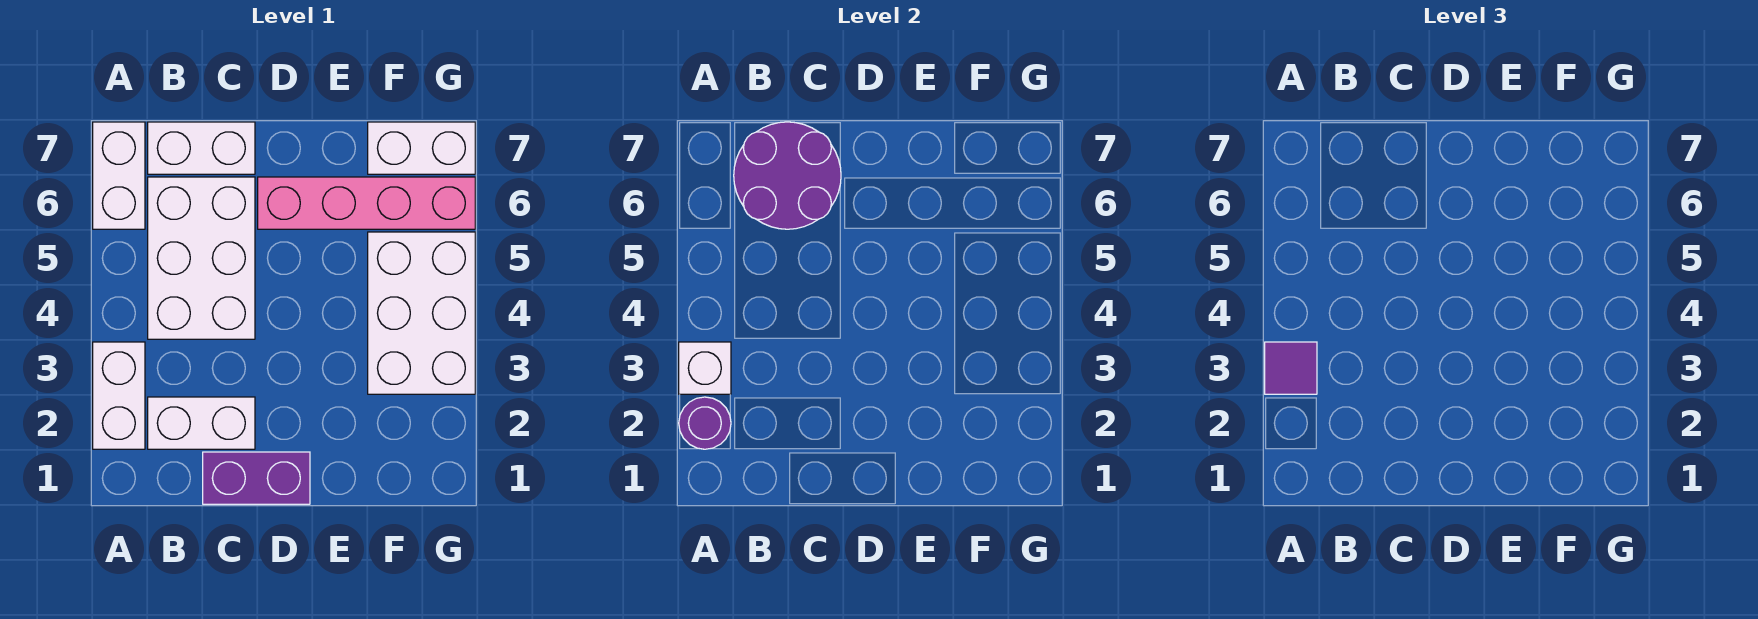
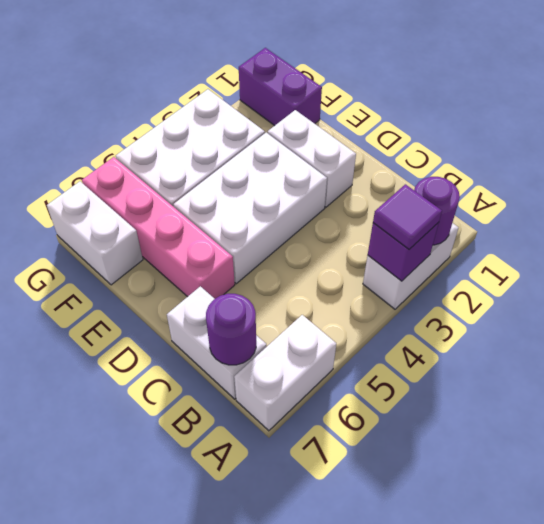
white brick A3 level 2 -> purple brick A3 level 2
white brick B2:C2 level 1 -> white brick D2:E2 level 1
white brick B4:C6 level 1 -> white brick D3:E5 level 1
purple round brick B6:C7 level 2 -> purple round brick B7 level 2
purple brick C1:D1 level 1 -> purple brick F1:G1 level 1

